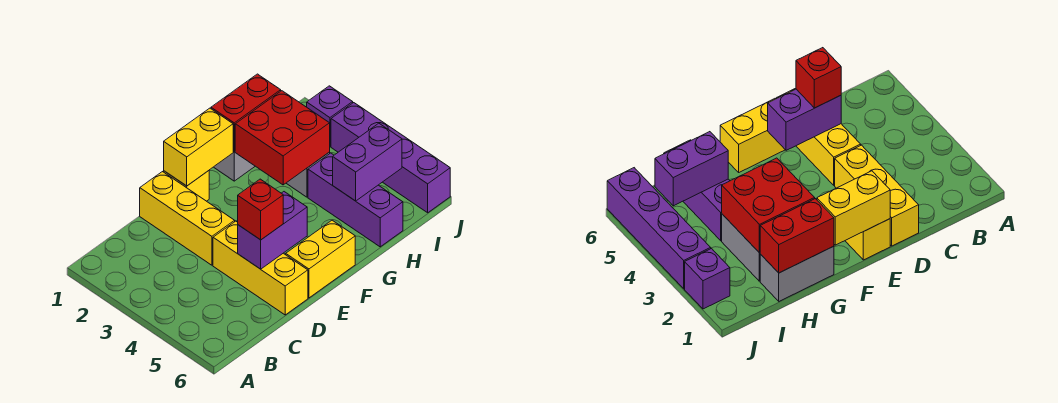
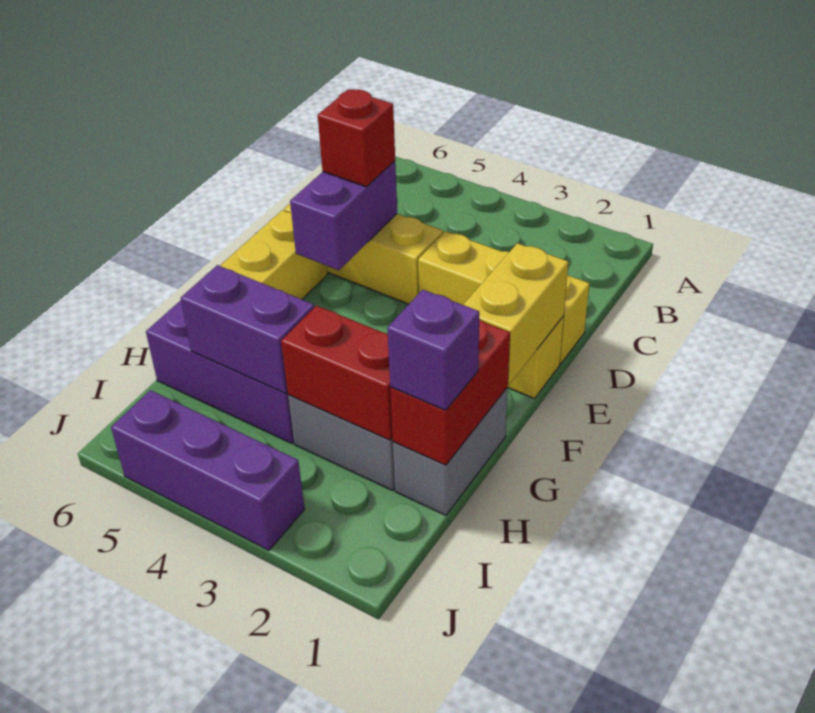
red brick G2:H3 level 2 -> red brick H2:H3 level 2
purple brick H5:I5 level 2 -> purple brick H4:H5 level 2
purple brick J2 level 1 -> purple brick H1 level 3
purple brick J3:J6 level 1 -> purple brick J3:J5 level 1

